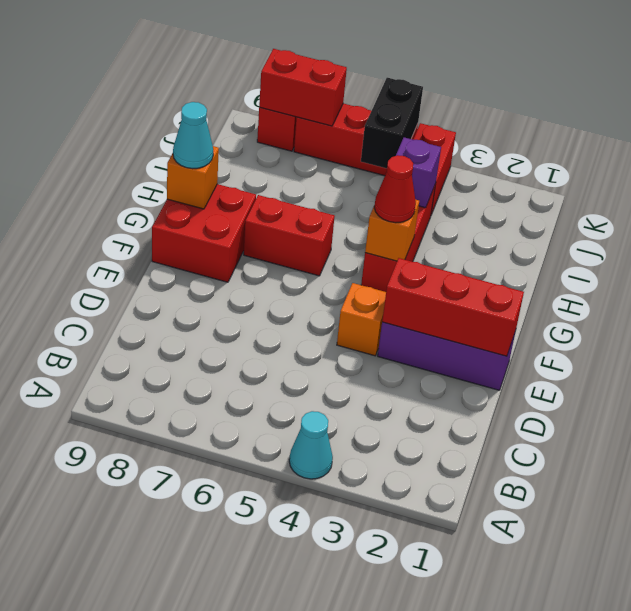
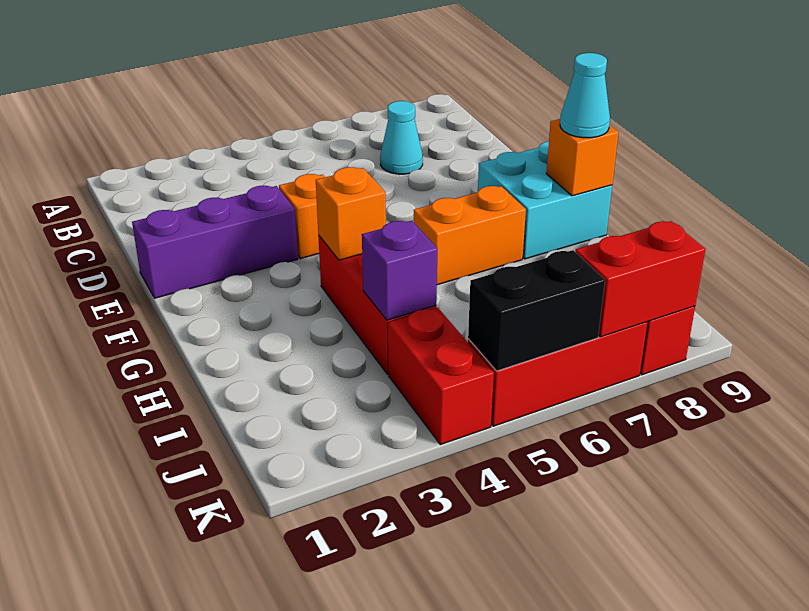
cyan cone A4 level 1 -> cyan cone C7 level 1
red brick E1:E3 level 2 -> none
red brick F8:G9 level 1 -> cyan brick F8:G9 level 1
red cone G4 level 3 -> none
red brick G6:G7 level 1 -> orange brick G6:G7 level 1
black brick J5:K5 level 2 -> black brick K5:K6 level 2

